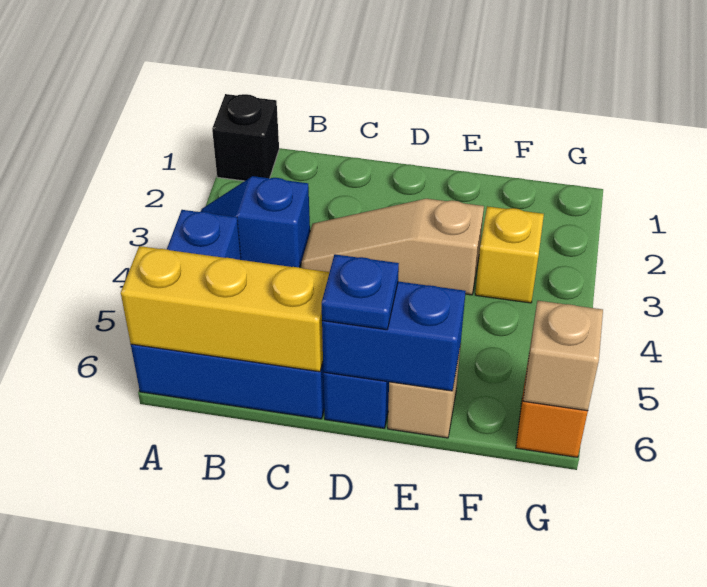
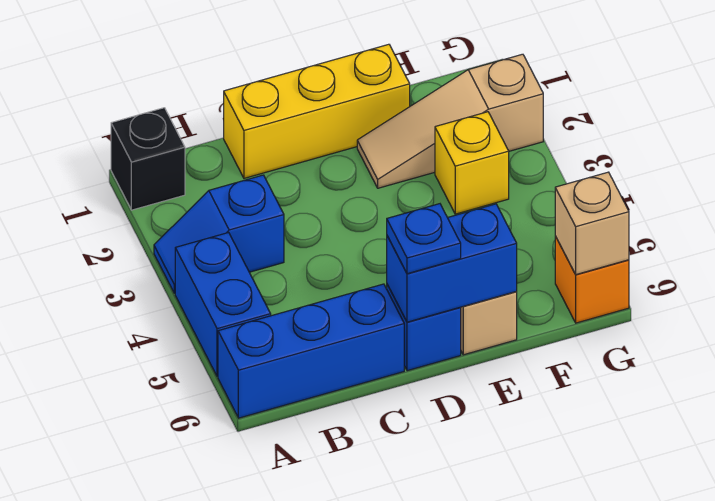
yellow brick A6:C6 level 2 -> yellow brick C1:E1 level 1
tan slope C3:E3 level 1 top E -> tan slope E2:G2 level 1 top G

